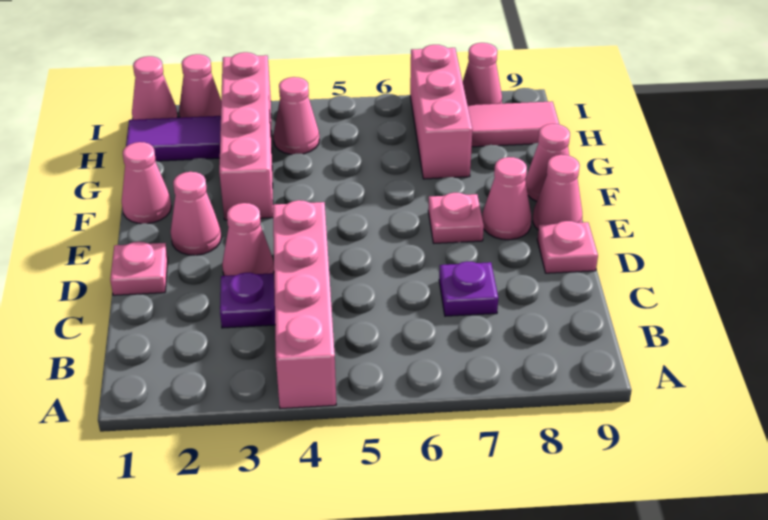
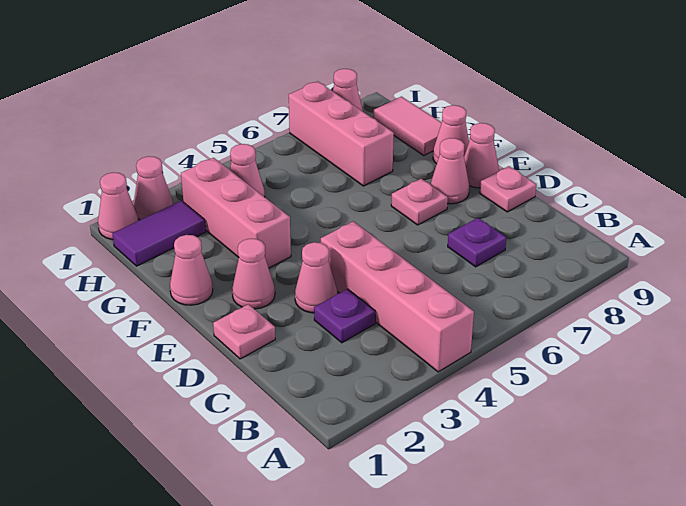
pink brick F3:I3 level 1 -> pink brick F3:H3 level 1
pink tile H8:H9 level 1 -> pink tile G9:H9 level 1

